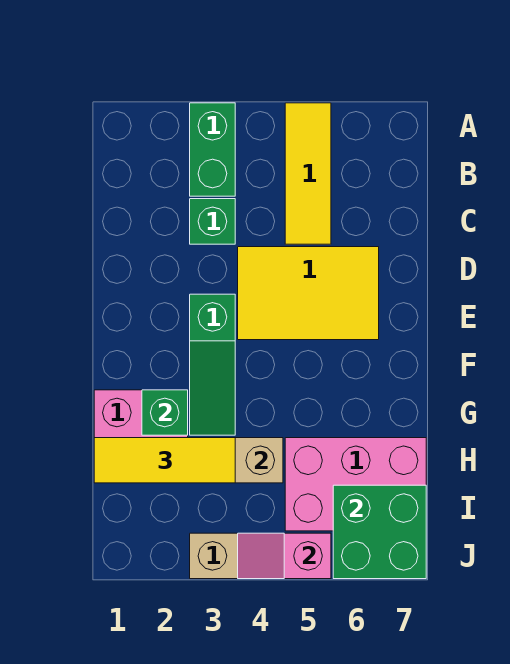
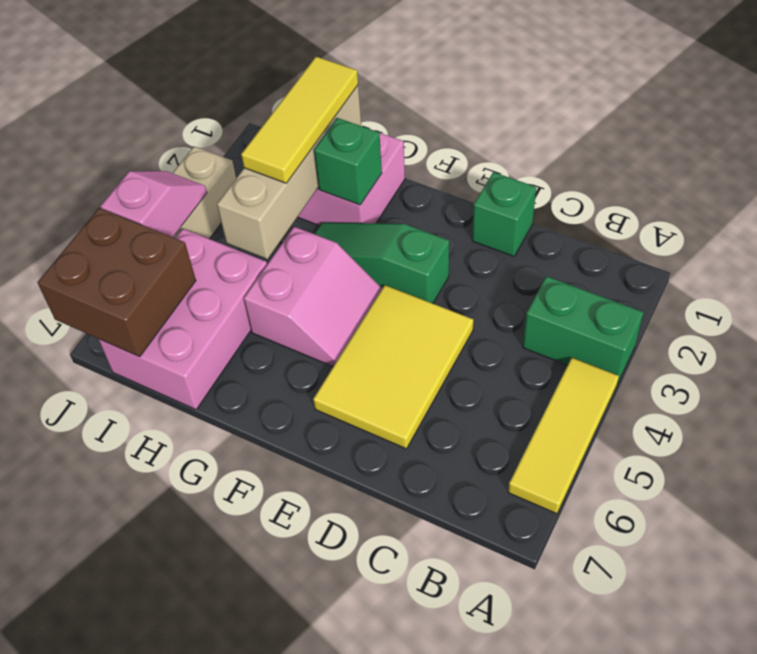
yellow tile A5:C5 level 1 -> yellow tile A4:A6 level 1
green brick C3 level 1 -> green brick D1 level 1
none -> pink slope F4:G5 level 1 top G
green brick I6:J7 level 2 -> brown brick I6:J7 level 2

